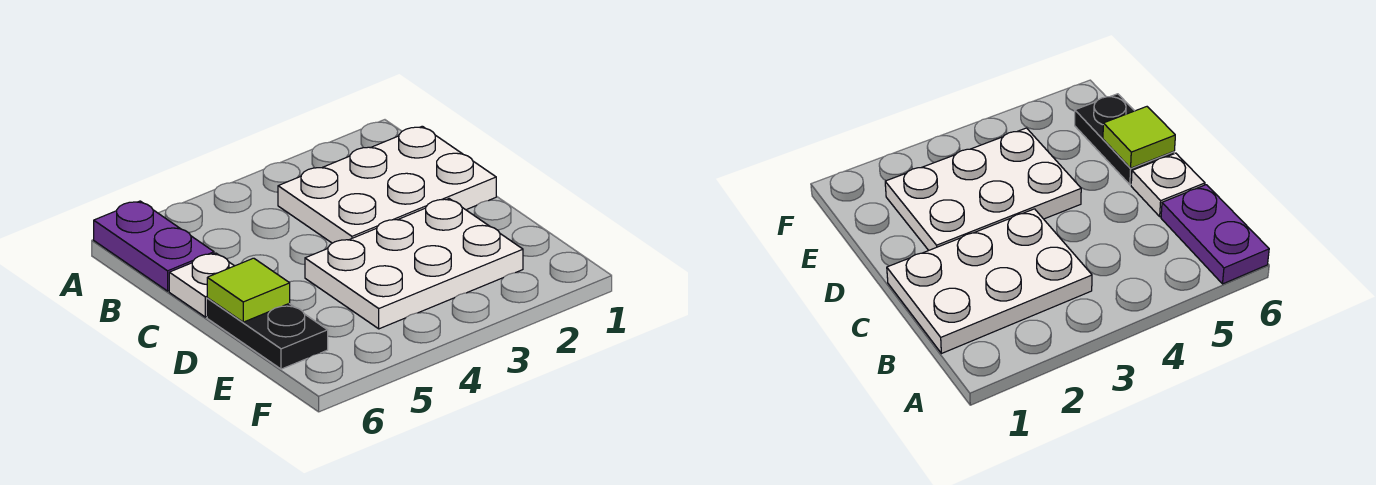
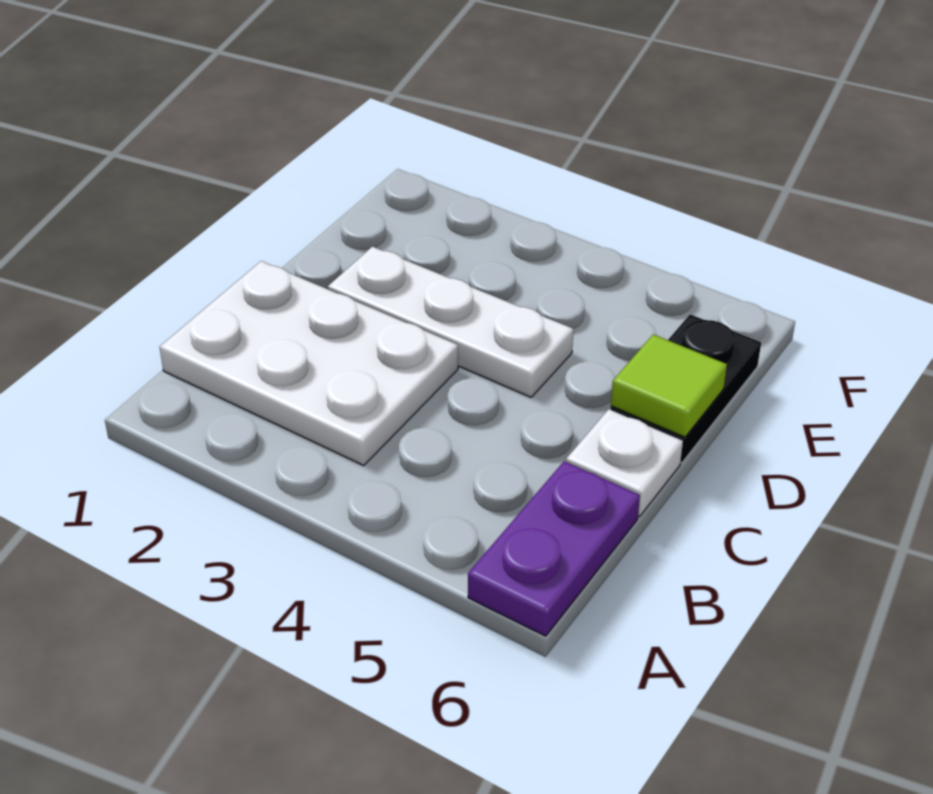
white plate D2:E4 level 1 -> white plate D2:D4 level 1

